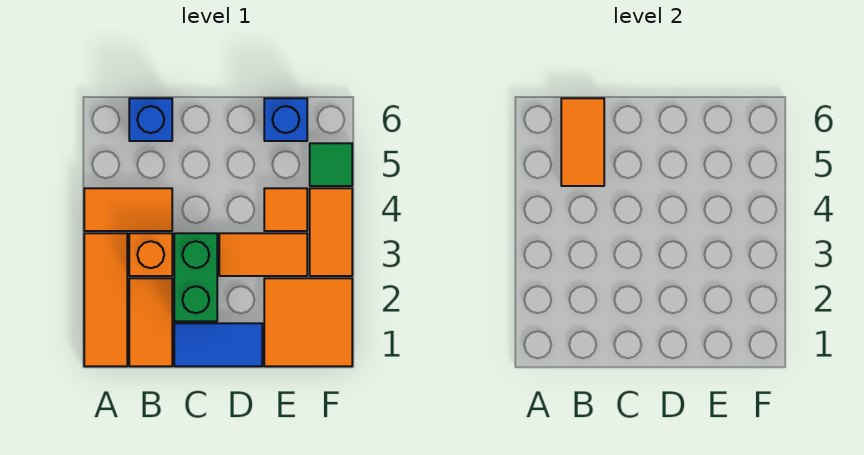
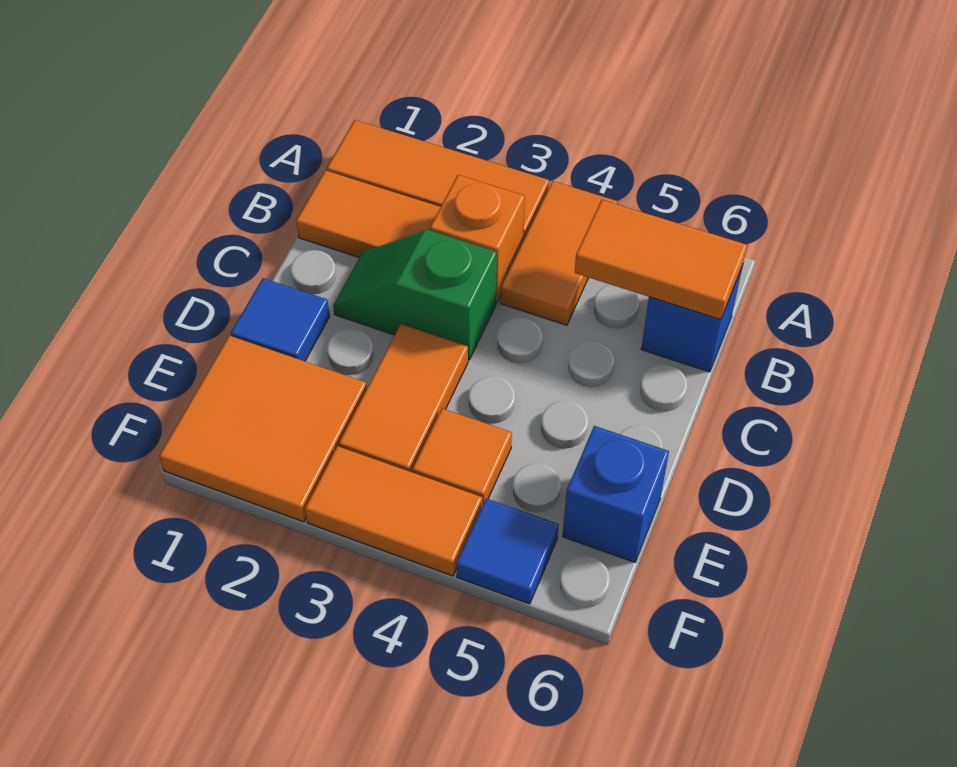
blue tile C1:D1 level 1 -> blue tile D1 level 1
green brick C2:C3 level 1 -> green slope C2:C3 level 1 top 3
green tile F5 level 1 -> blue tile F5 level 1

